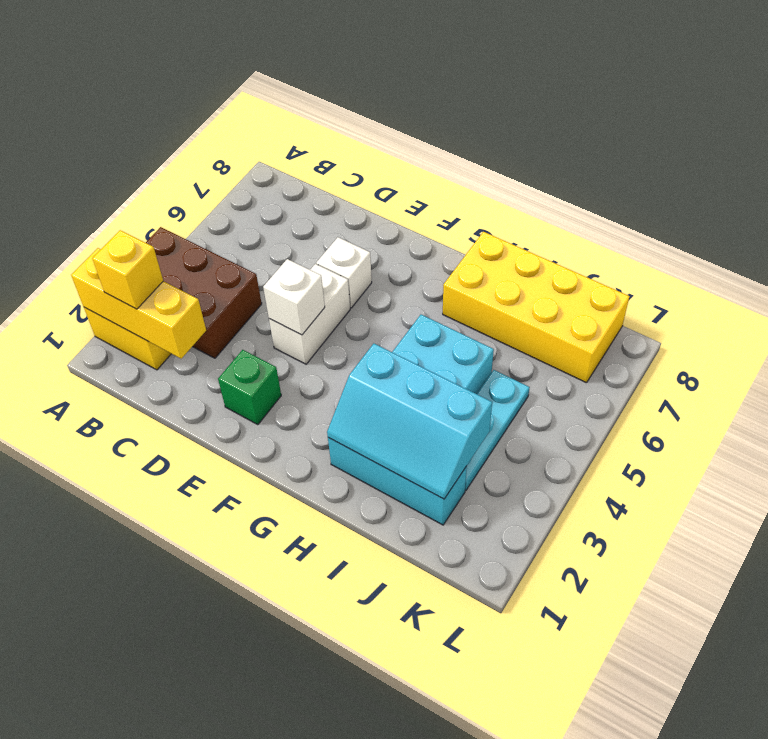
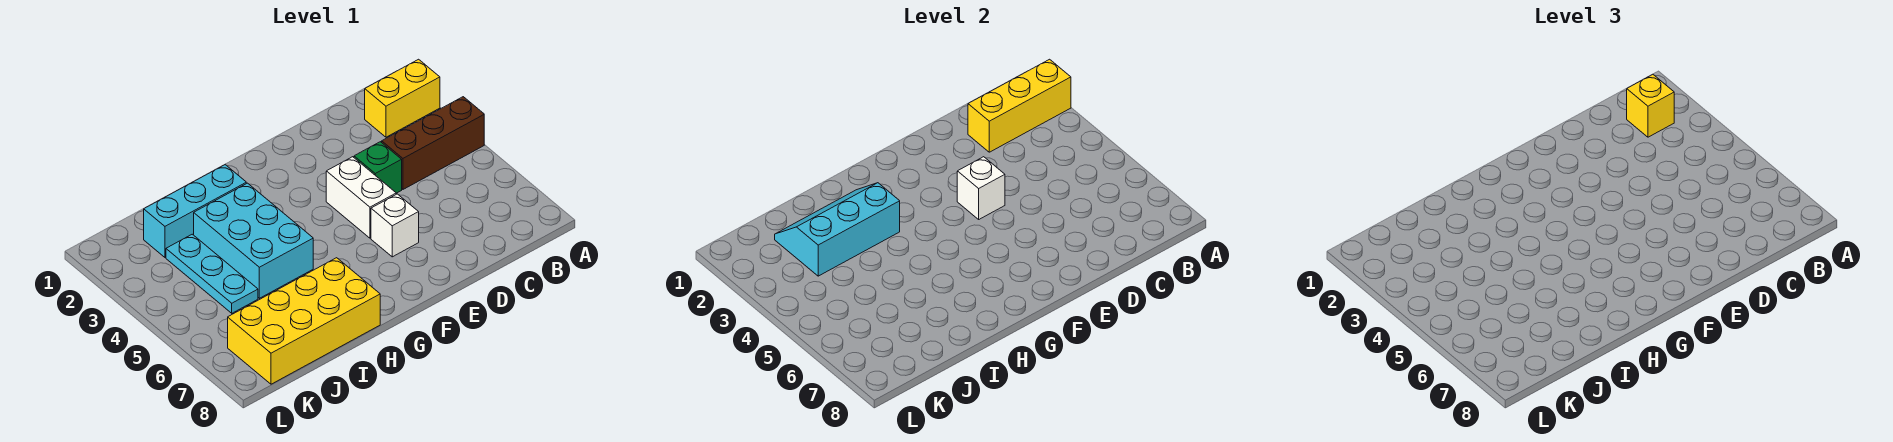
brown brick A3:C4 level 1 -> brown brick A4:C4 level 1
green brick E2 level 1 -> green brick D4 level 1

